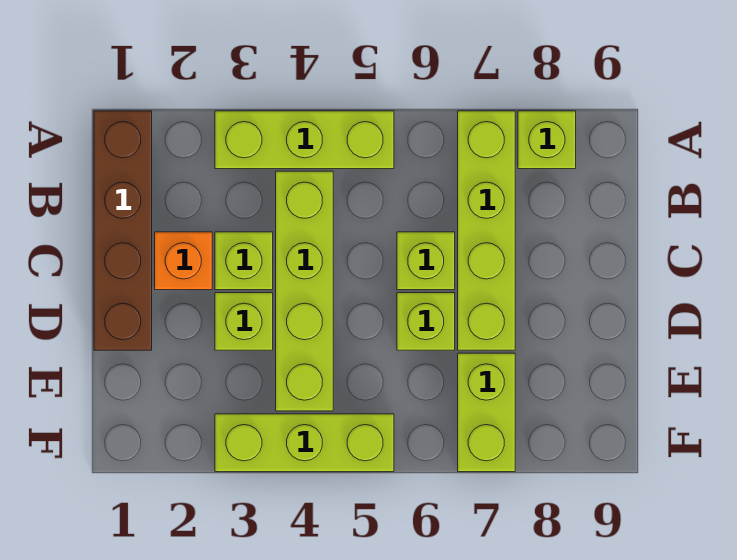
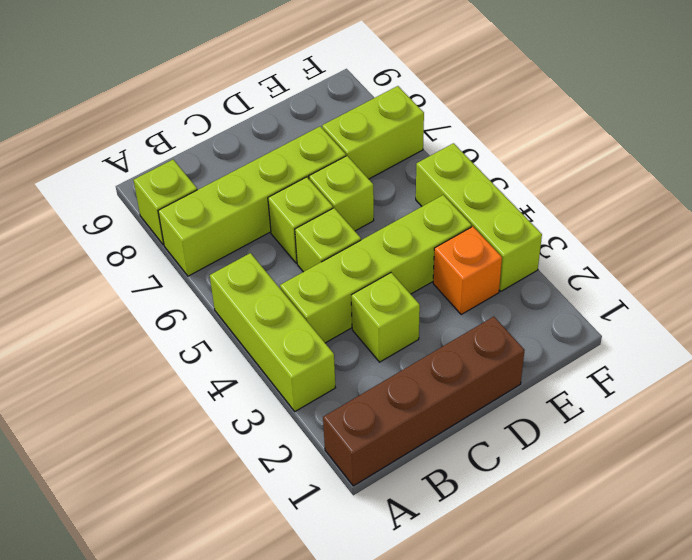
orange brick C2 level 1 -> orange brick E3 level 1
lime brick D3 level 1 -> lime brick C5 level 1

